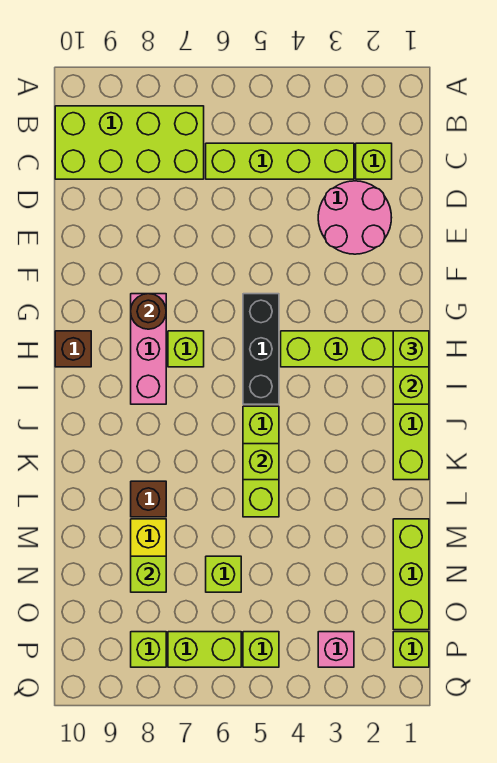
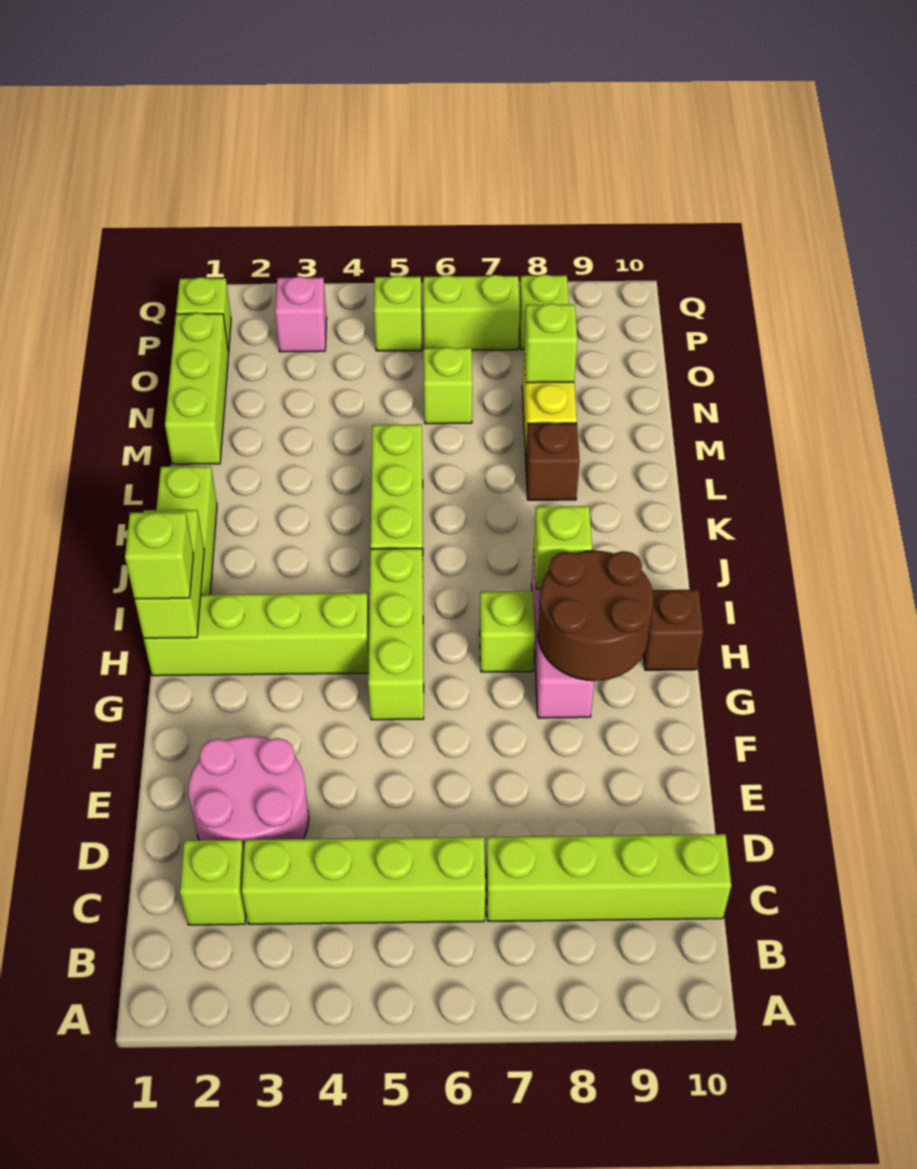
lime brick B7:C10 level 1 -> lime brick C7:C10 level 1
black brick G5:I5 level 1 -> lime brick G5:I5 level 1
brown round brick G8 level 2 -> brown round brick G8:H9 level 2
lime brick K5 level 2 -> lime brick I8 level 2

